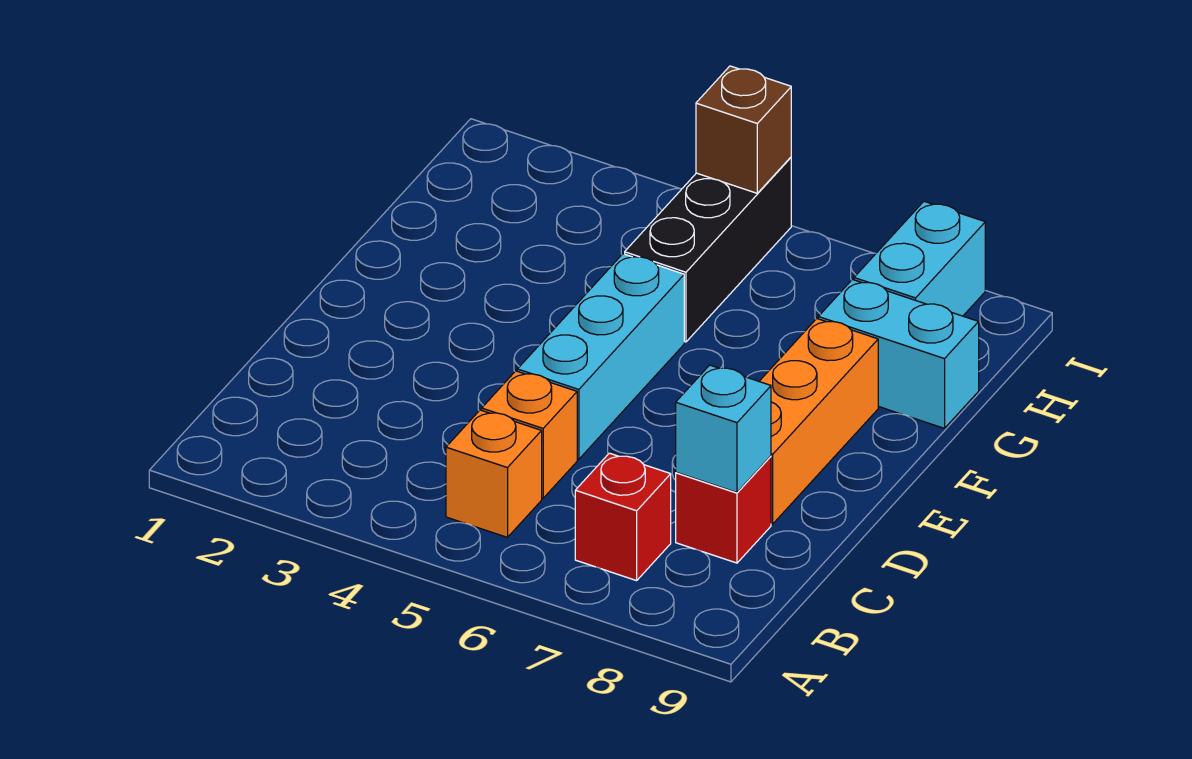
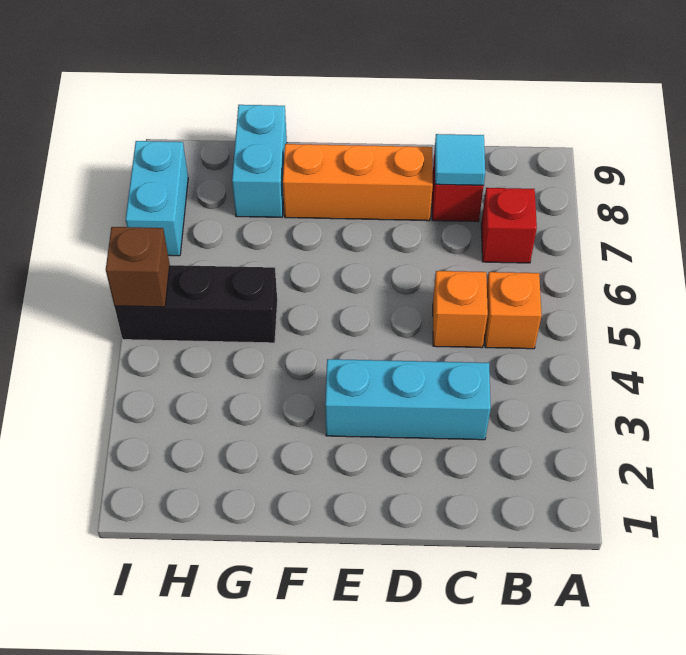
cyan brick C8 level 2 -> cyan tile C8 level 2
cyan brick D5:F5 level 1 -> cyan brick C3:E3 level 1
cyan brick H8:I8 level 1 -> cyan brick I7:I8 level 1

